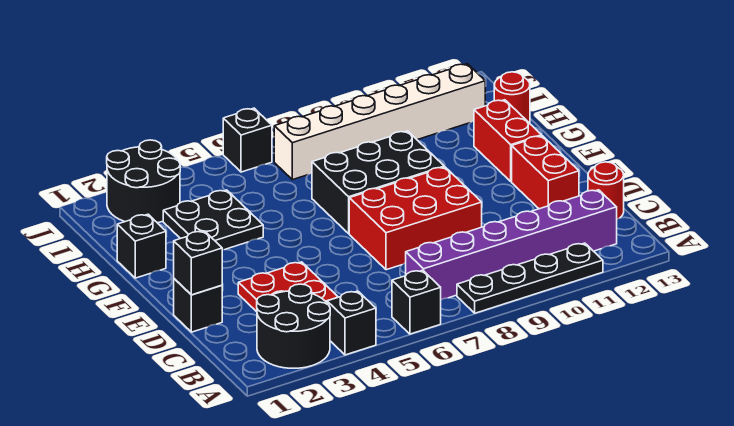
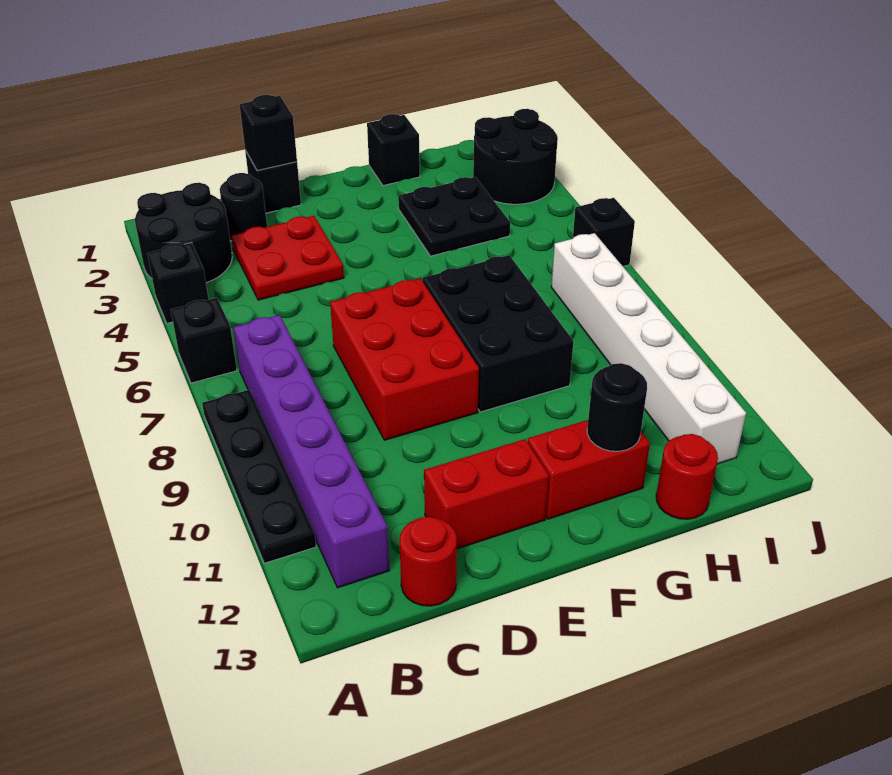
none -> black round brick C2 level 1
none -> black round brick G12 level 2

